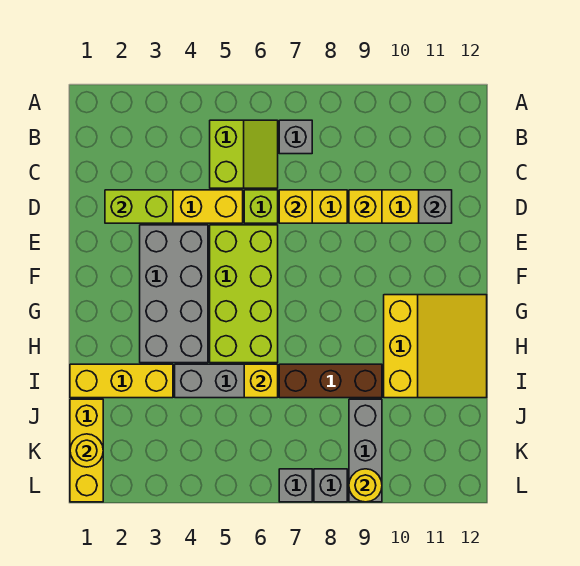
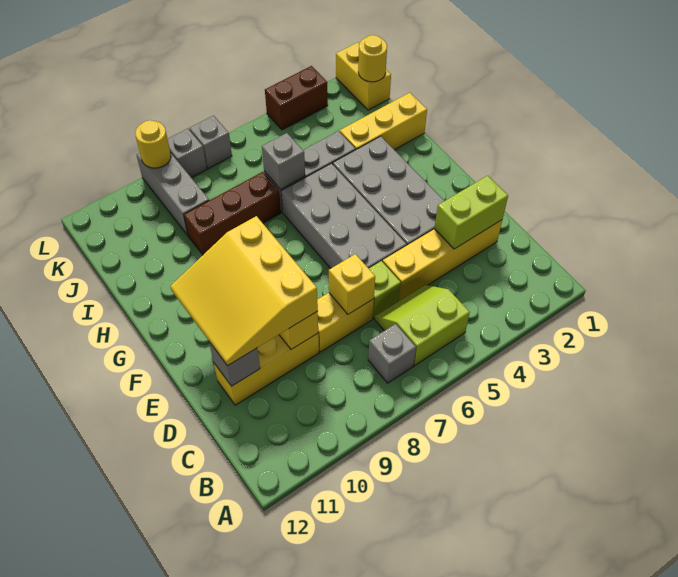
lime slope B5:C6 level 1 top 5 -> lime slope B5:C6 level 1 top B
lime brick E5:H6 level 1 -> grey brick E5:H6 level 1
yellow slope G10:I12 level 1 top 10 -> yellow slope D9:F11 level 3 top 9
yellow brick I6 level 2 -> grey brick I6 level 2
yellow brick J1:L1 level 1 -> yellow brick K1:L1 level 1
none -> brown brick L3:L4 level 1

